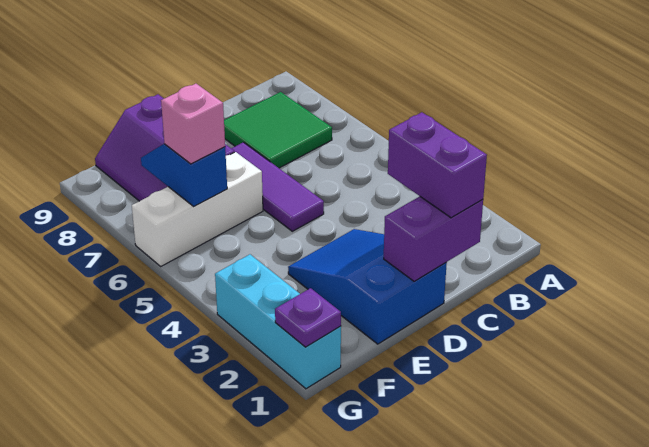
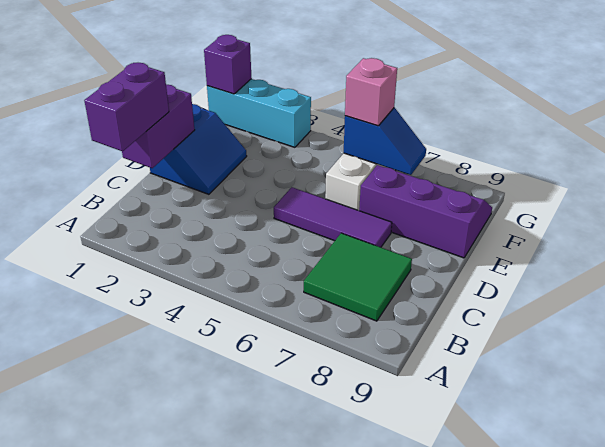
purple brick C1:C2 level 3 -> purple brick B1:C1 level 3
blue slope D1:E3 level 1 top 1 -> blue slope D1:E2 level 1 top 1
purple plate G1 level 2 -> purple brick G1 level 2

